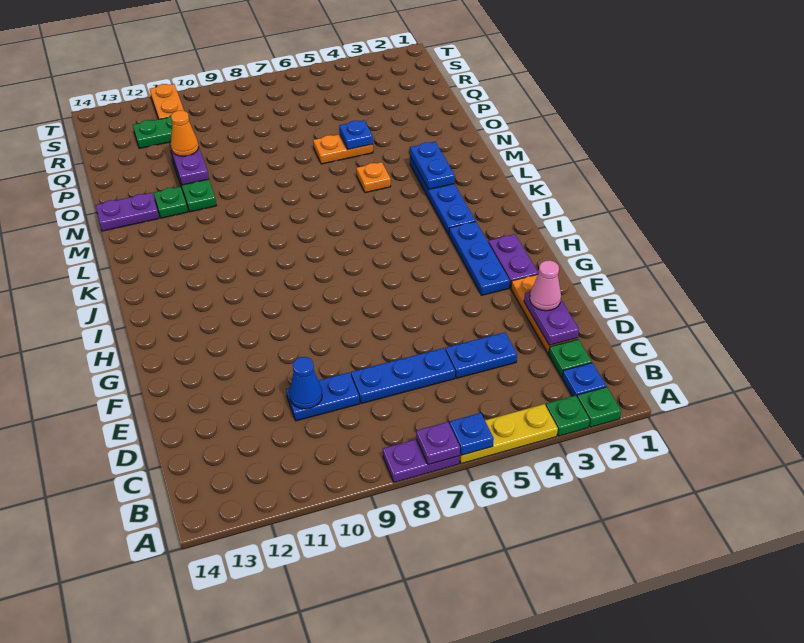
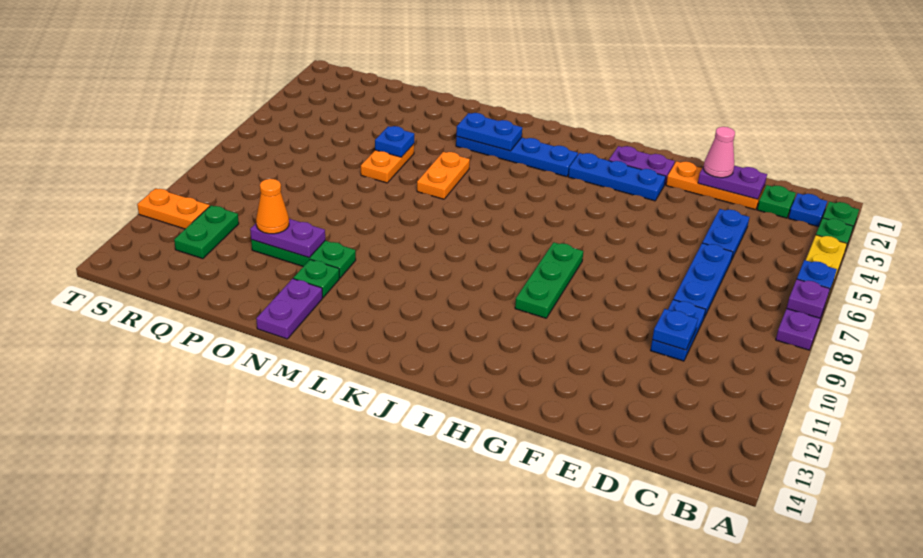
blue cone D10 level 2 -> blue plate D10 level 2
none -> green plate H8:H10 level 1
orange plate M5 level 1 -> orange plate M5:M6 level 1

